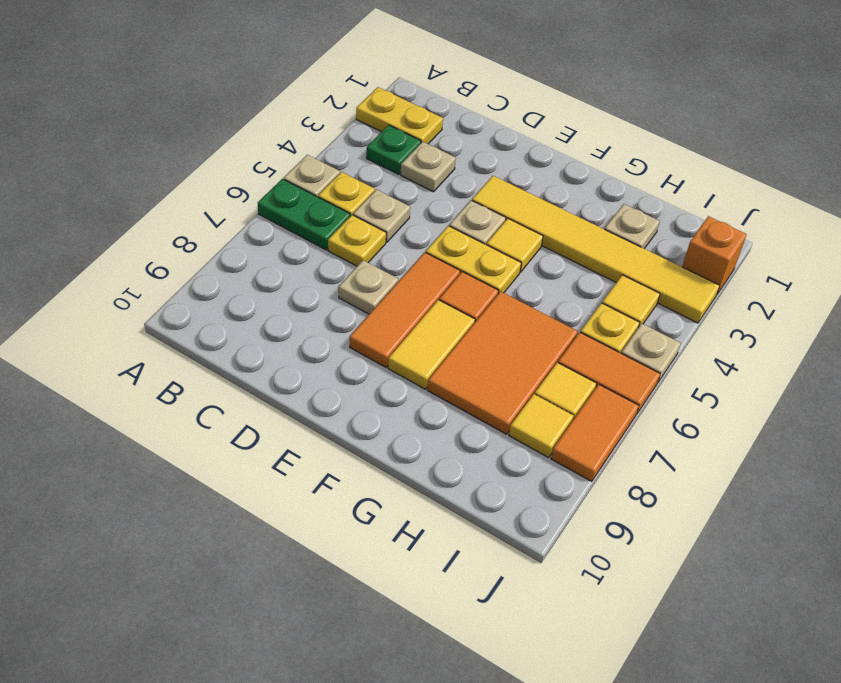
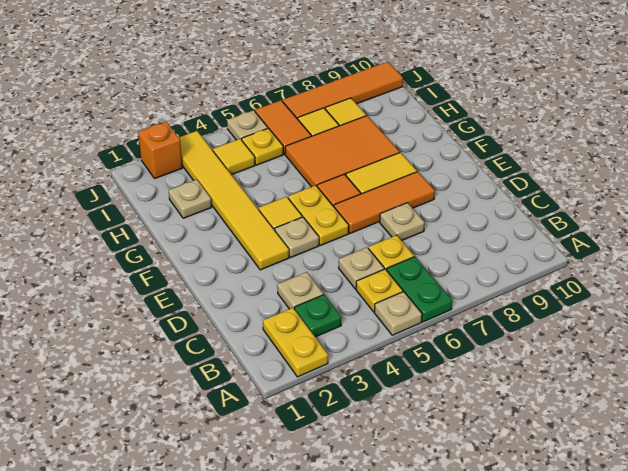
orange tile J7:J8 level 1 -> orange tile J7:J10 level 1

